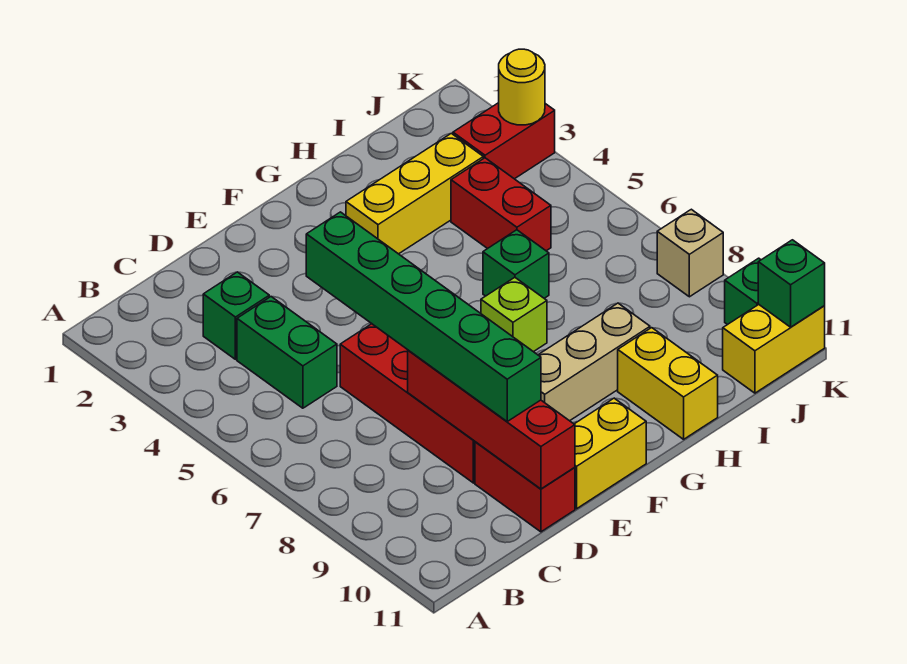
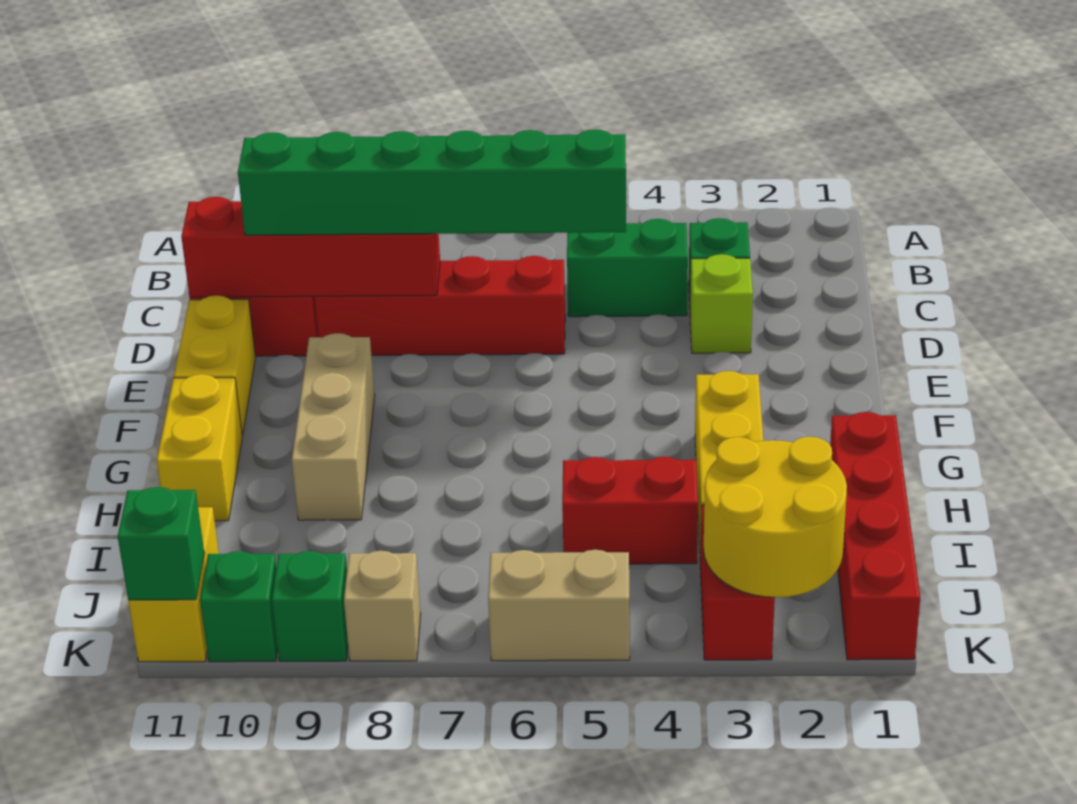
lime brick G7 level 1 -> lime brick D3 level 1
none -> red brick H1:K1 level 1
green brick H6 level 1 -> green brick K9 level 1
yellow brick H10:H11 level 1 -> yellow brick G11:H11 level 1
yellow round brick K3 level 2 -> yellow round brick J2:K3 level 2
none -> tan brick K5:K6 level 1

